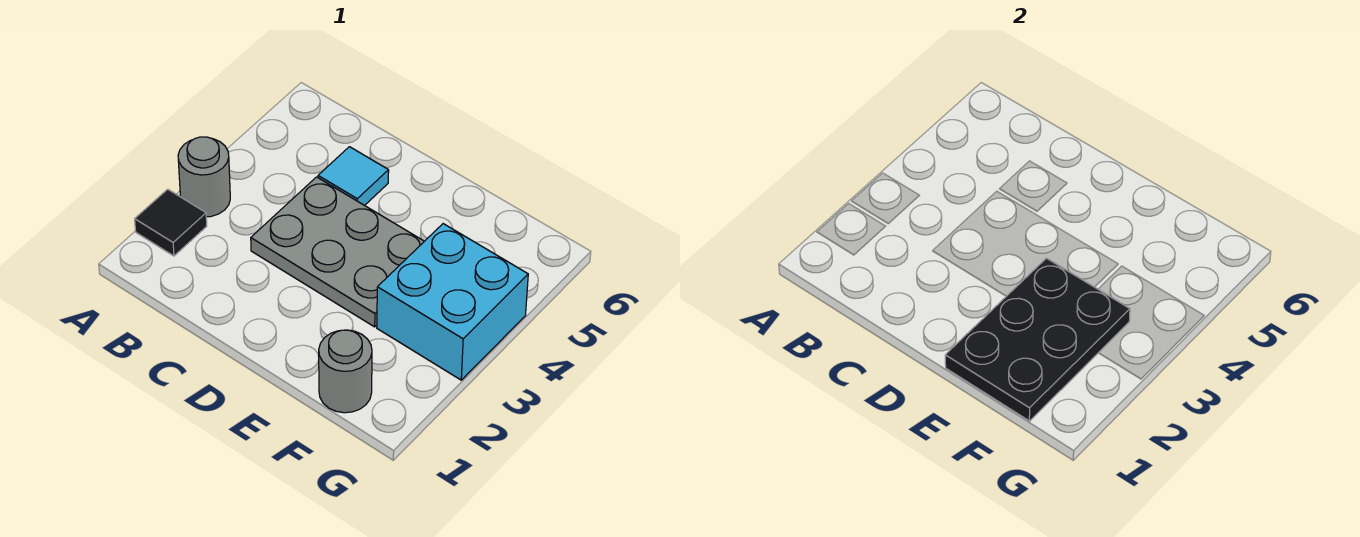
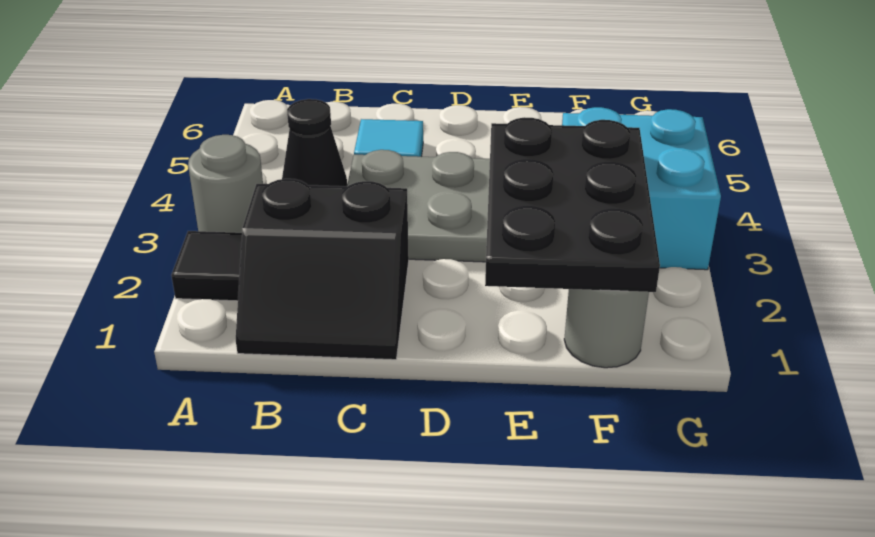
none -> black slope B1:C2 level 1 top 2
none -> black cone B4 level 1

